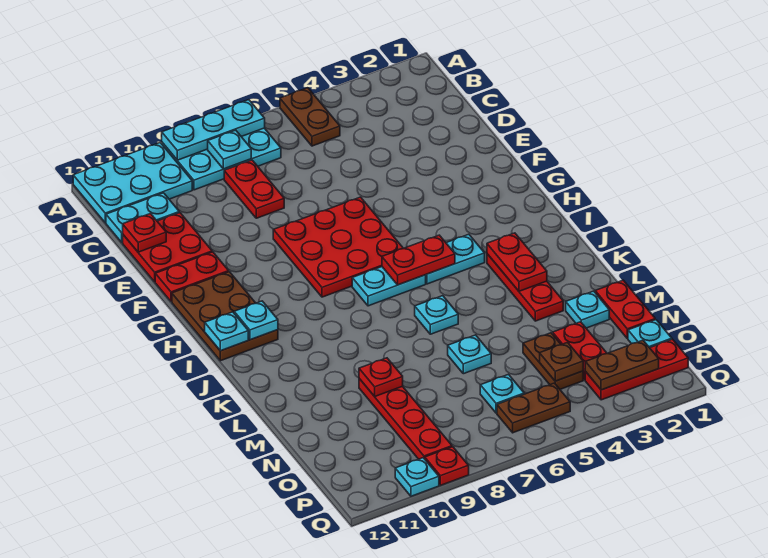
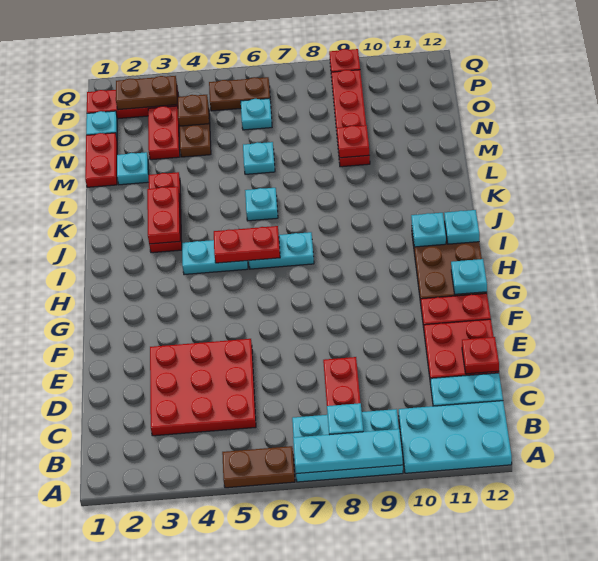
brown plate A5:B5 level 1 -> brown plate A5:A6 level 1
red plate F6:H8 level 1 -> red plate C3:E5 level 1
cyan plate Q10 level 1 -> cyan plate G12 level 2

